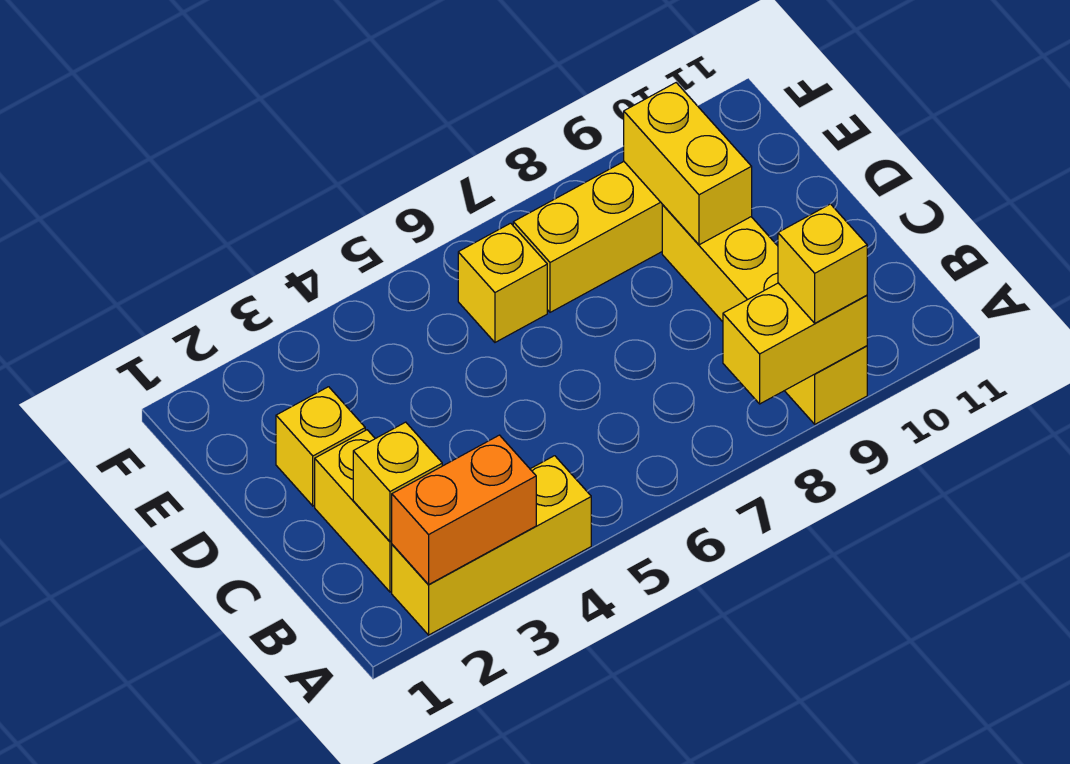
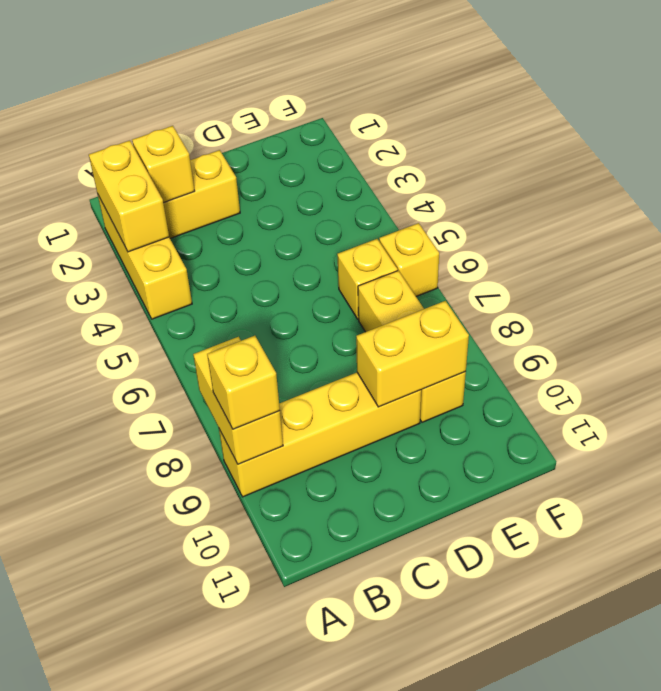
orange brick A2:A3 level 2 -> yellow brick A2:A3 level 2
yellow brick D2 level 1 -> yellow brick F6 level 1

